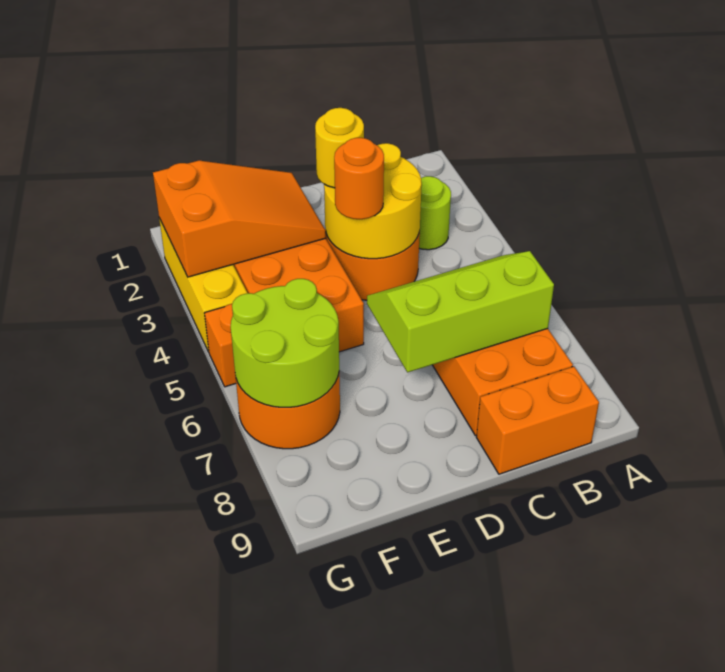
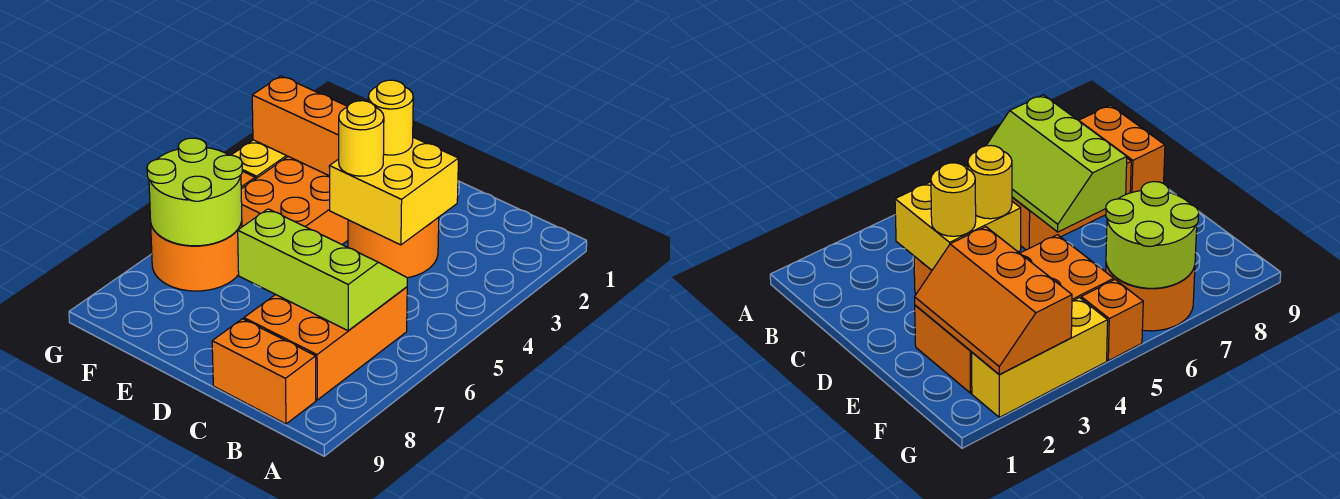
lime round brick B3 level 1 -> none
yellow round brick C3:D4 level 2 -> yellow brick C3:D4 level 2
orange round brick D4 level 3 -> yellow round brick D4 level 3
orange slope E2:G3 level 2 top G -> orange slope E2:G3 level 2 top 3

